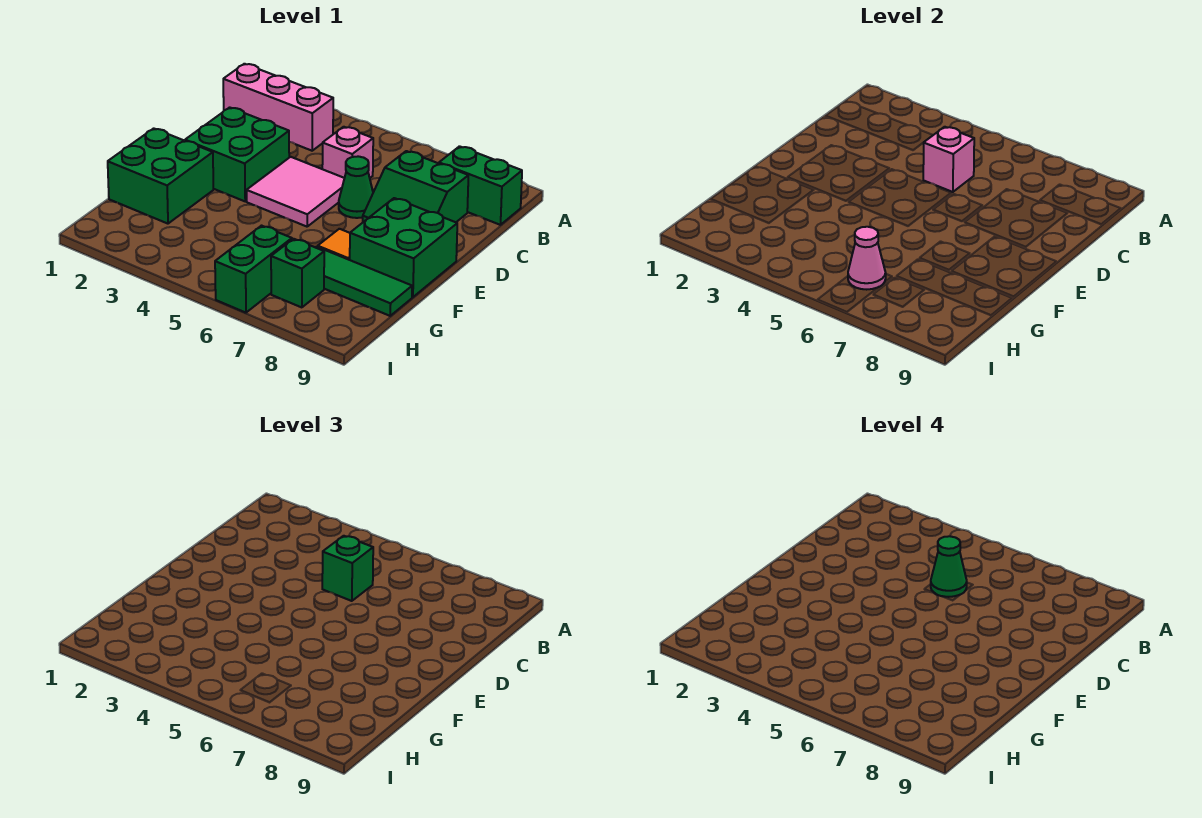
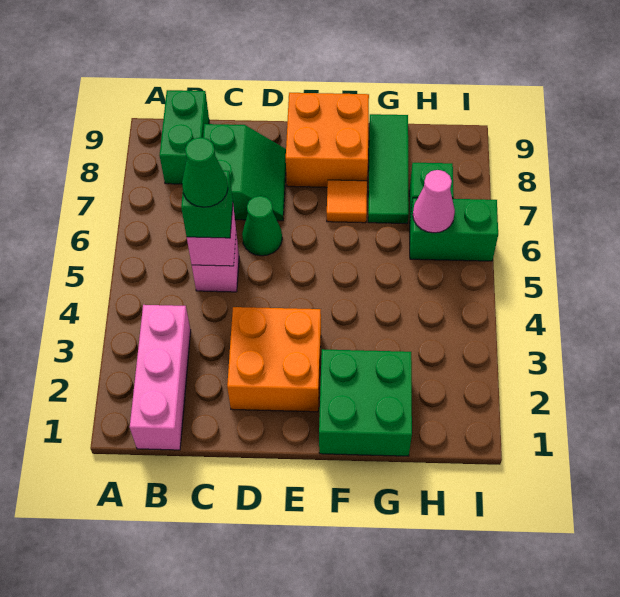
green brick D2:E3 level 1 -> orange brick D2:E3 level 1
pink tile D4:E5 level 1 -> none
green brick E8:F9 level 1 -> orange brick E8:F9 level 1

